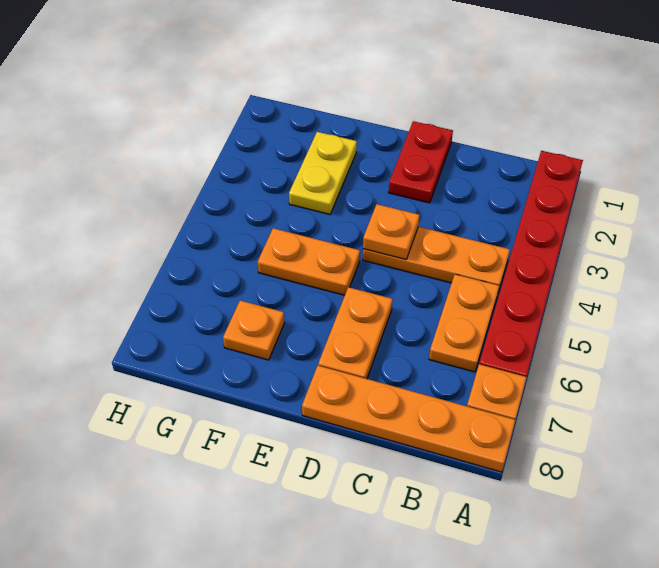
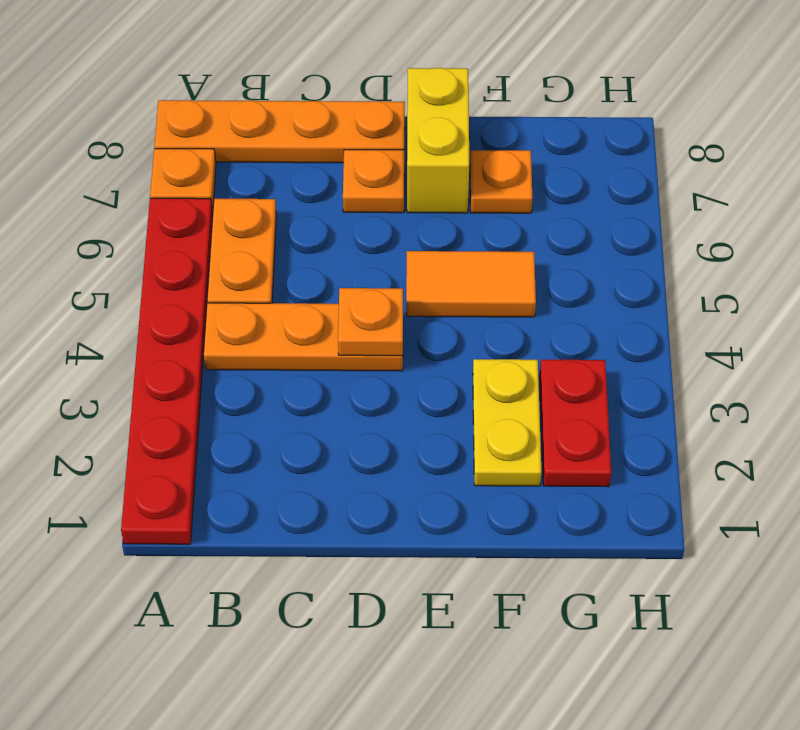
red plate D1:D2 level 1 -> red plate G2:G3 level 1
orange plate D6:D7 level 1 -> orange plate D7 level 1
orange plate E5:F5 level 1 -> orange tile E5:F5 level 1
none -> yellow brick E7:E8 level 1

